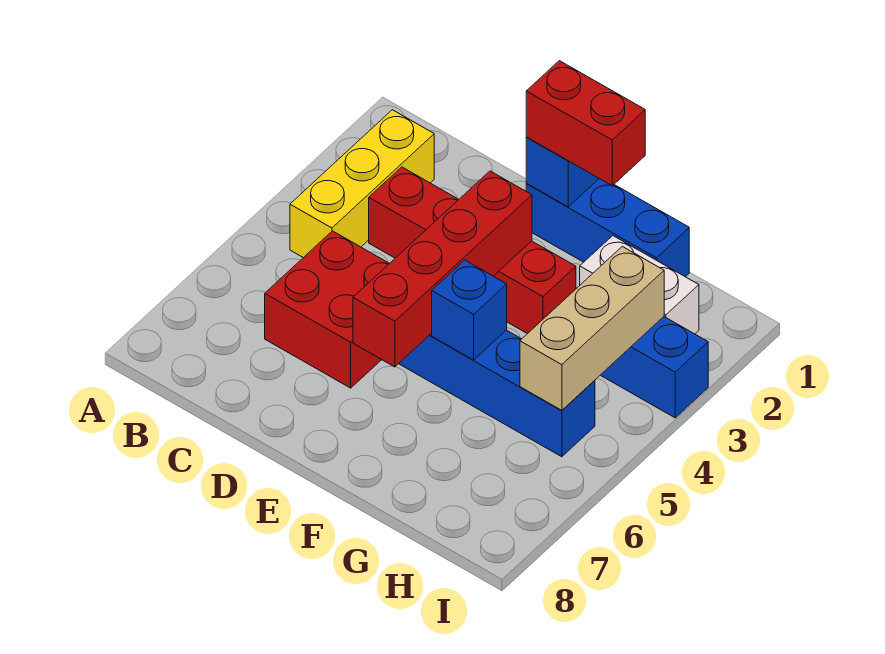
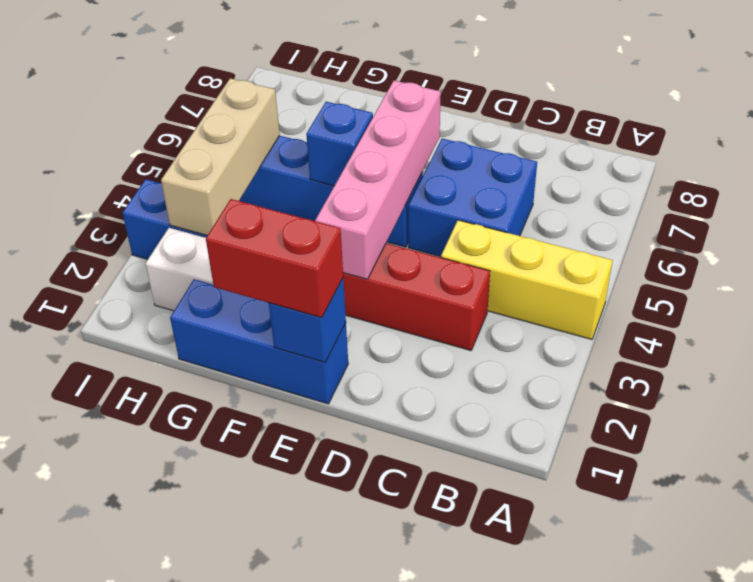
yellow brick B2:B4 level 1 -> yellow brick A4:C4 level 1
red brick C5:D6 level 1 -> blue brick C5:D6 level 1
red brick E3:E6 level 2 -> pink brick E3:E6 level 2

